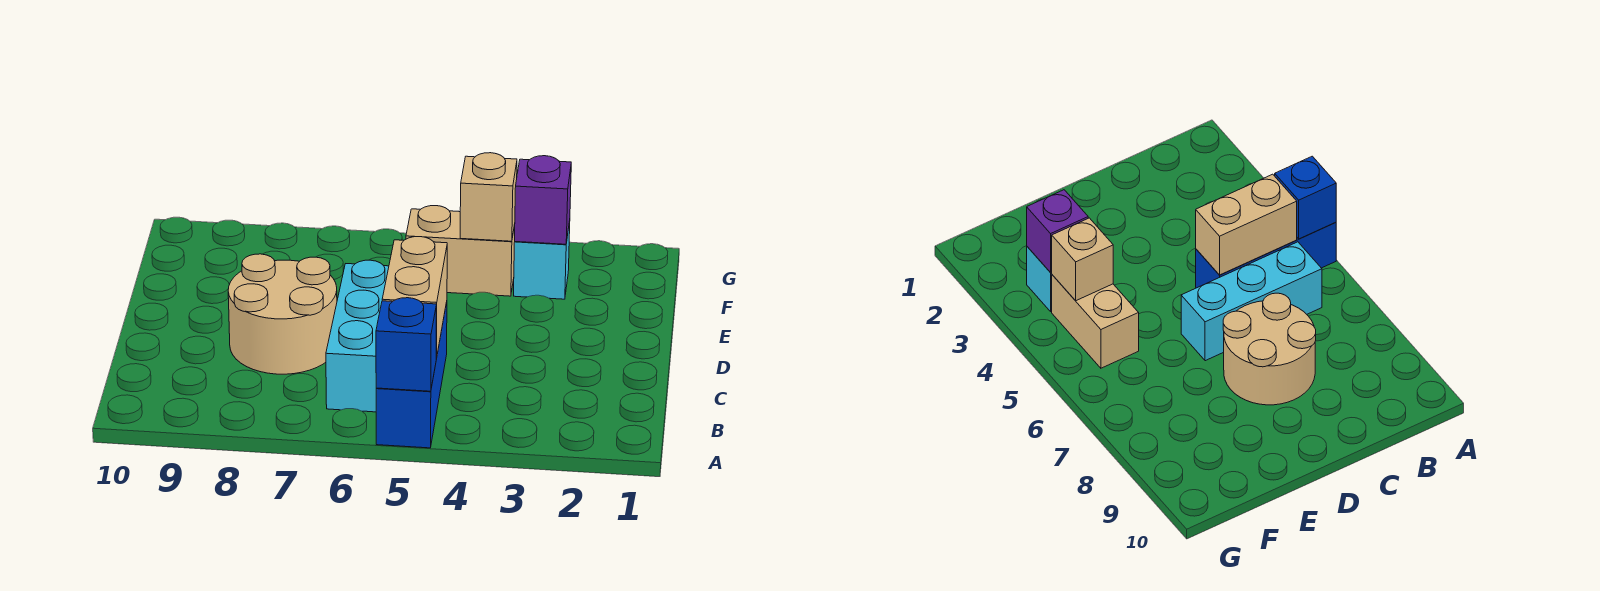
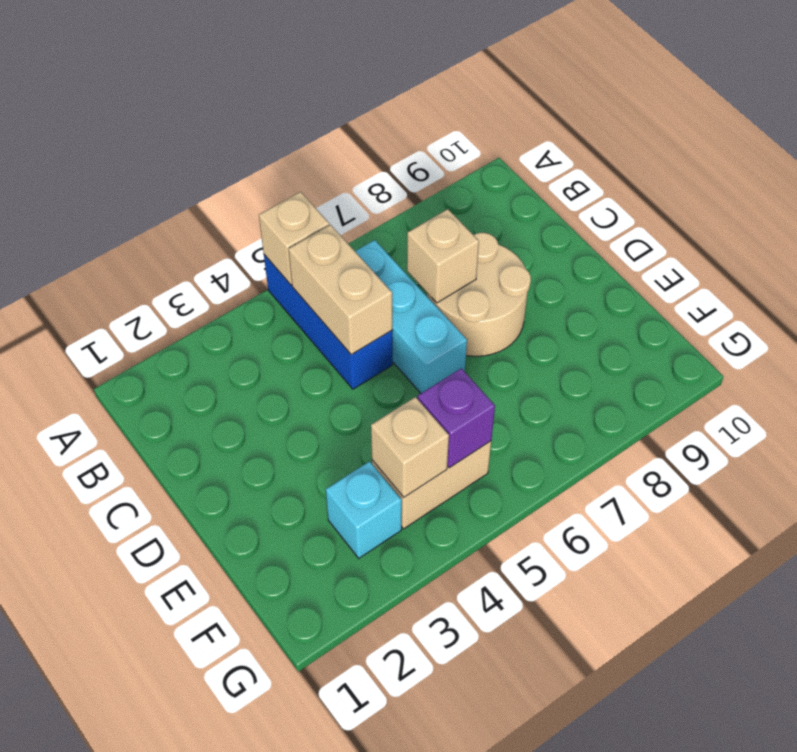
blue brick A5 level 2 -> tan brick A5 level 2
none -> tan brick C7 level 2
purple brick F3 level 2 -> purple brick F5 level 2

